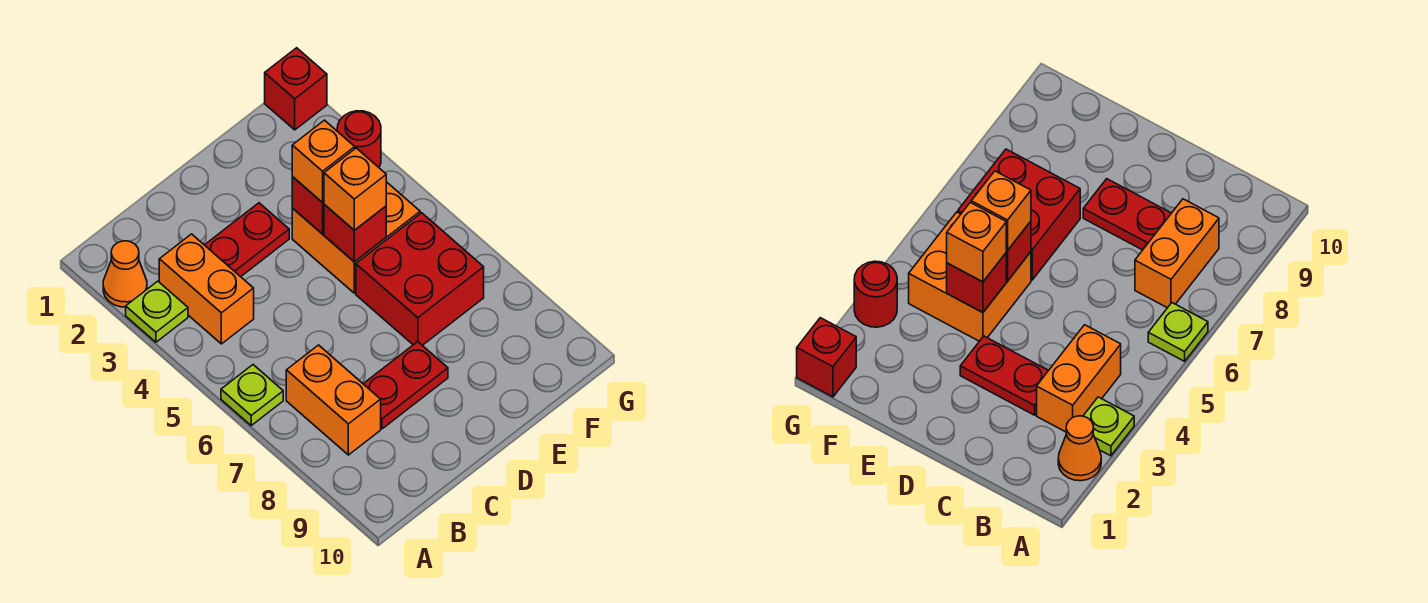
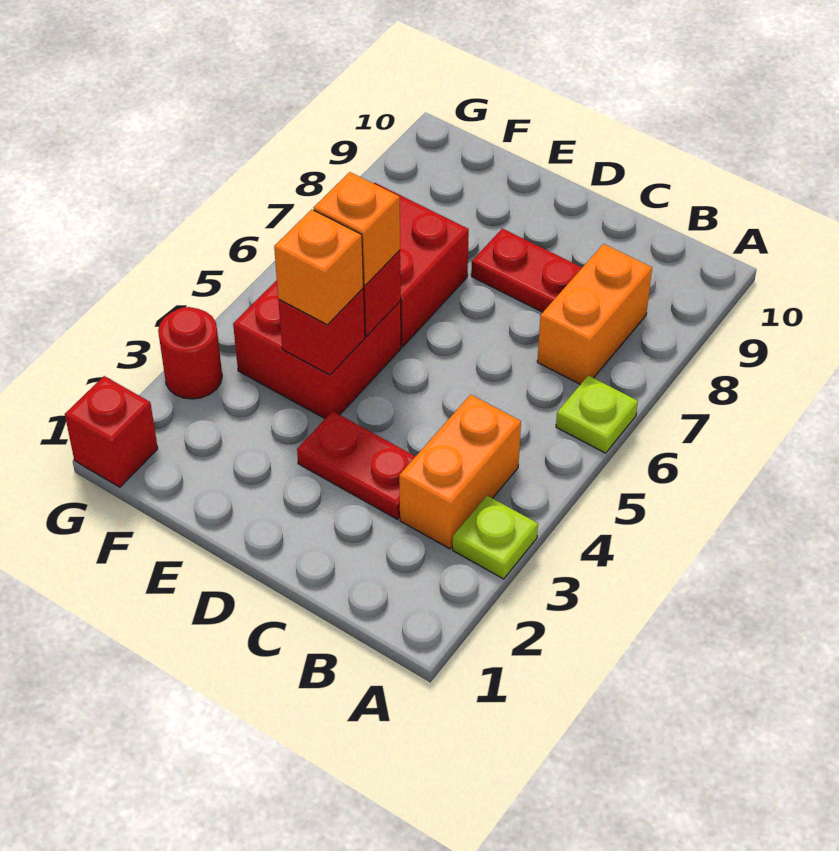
orange cone A2 level 1 -> none
orange brick E4:F5 level 1 -> red brick E4:F5 level 1

